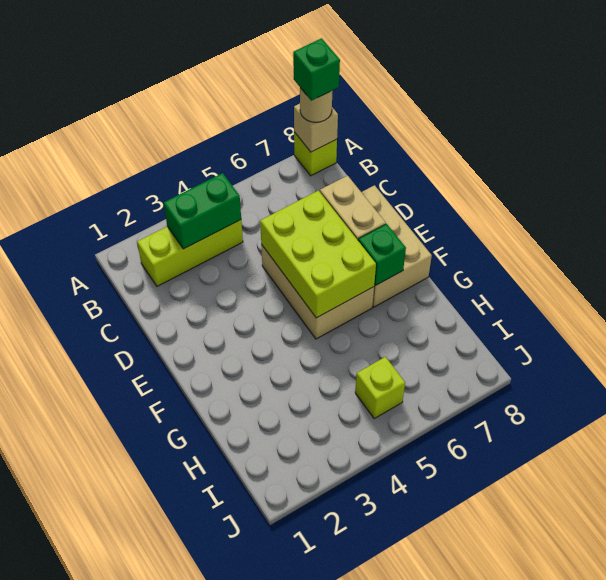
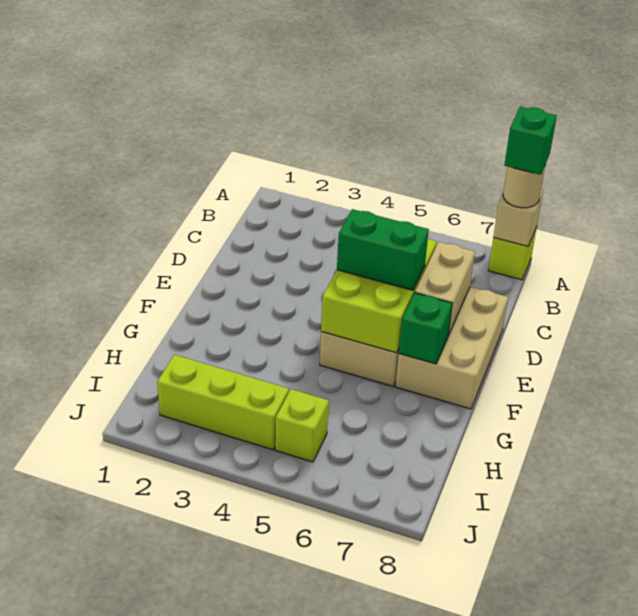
lime brick B2:B4 level 1 -> lime brick I2:I4 level 1
green brick B3:B4 level 2 -> green brick E5:E6 level 3

